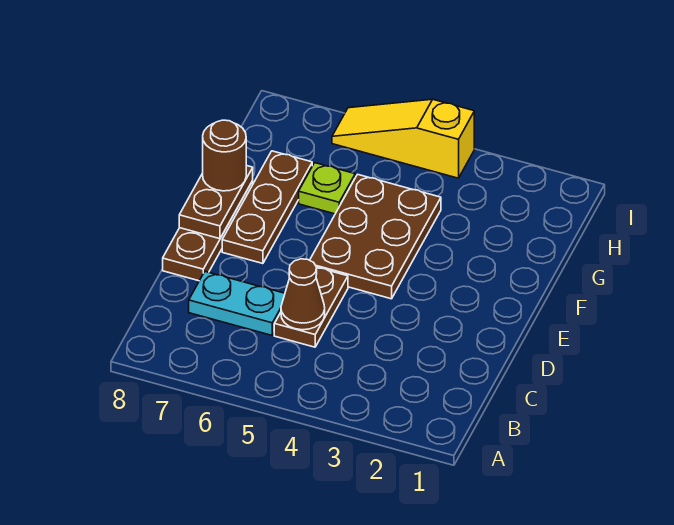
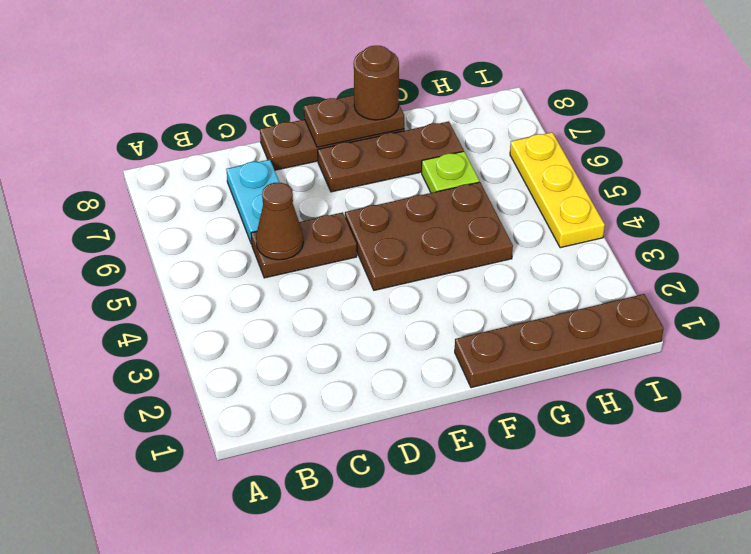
none -> brown plate F1:I1 level 1
yellow slope I4:I6 level 1 top 4 -> yellow plate I4:I6 level 1

